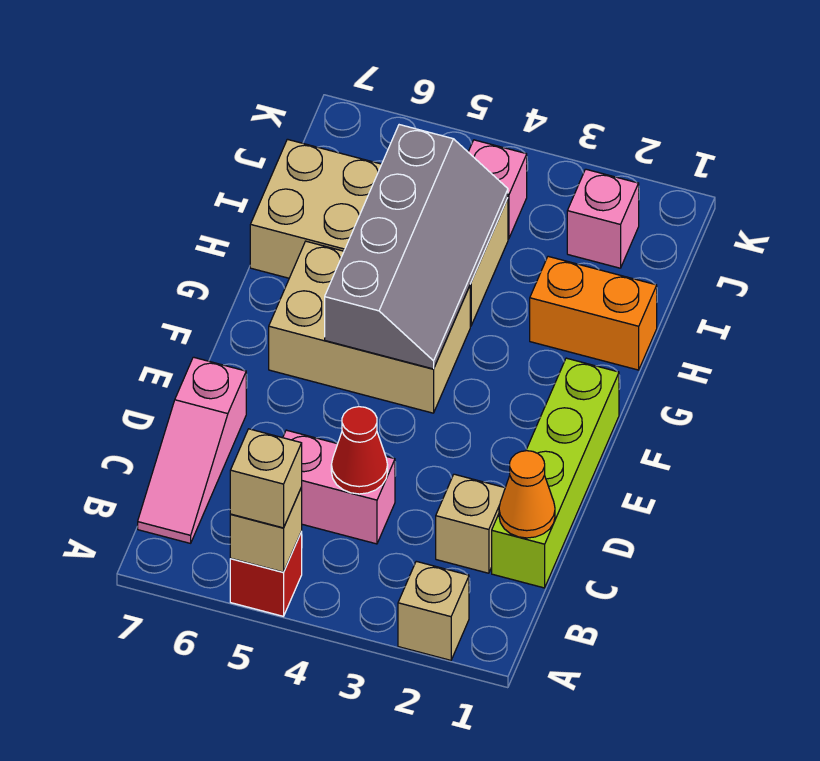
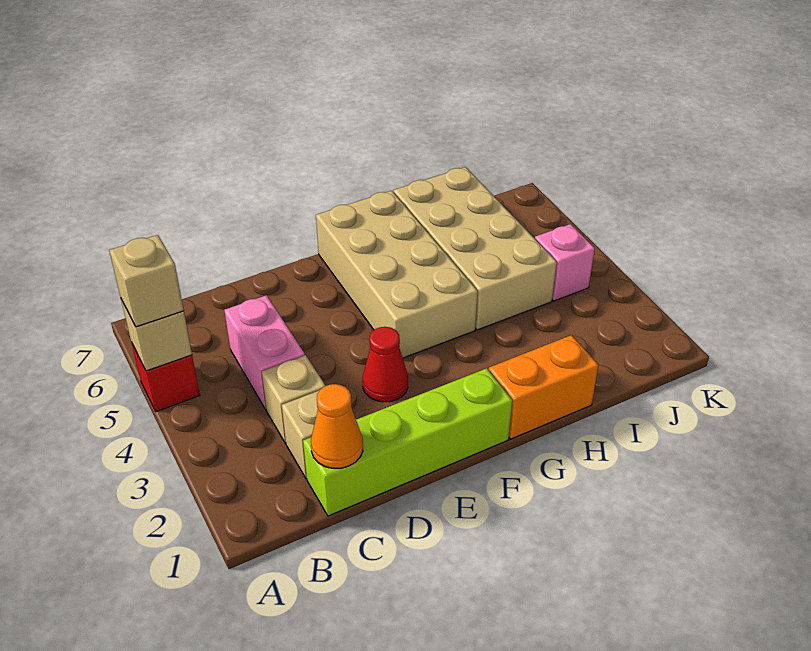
tan brick A2 level 1 -> tan brick C3 level 1
pink slope B7:D7 level 1 top D -> none
red cone C4 level 2 -> red cone E3 level 1
tan brick F4:G6 level 1 -> tan brick F4:G7 level 1
grey slope F4:I5 level 2 top 5 -> none
orange brick H1:H2 level 1 -> orange brick G1:H1 level 1
pink brick J2 level 1 -> none

